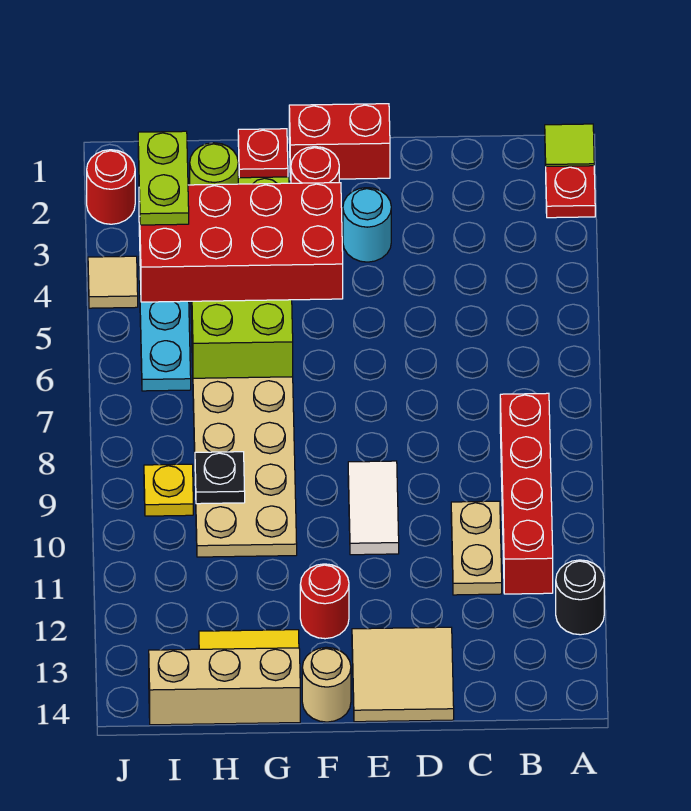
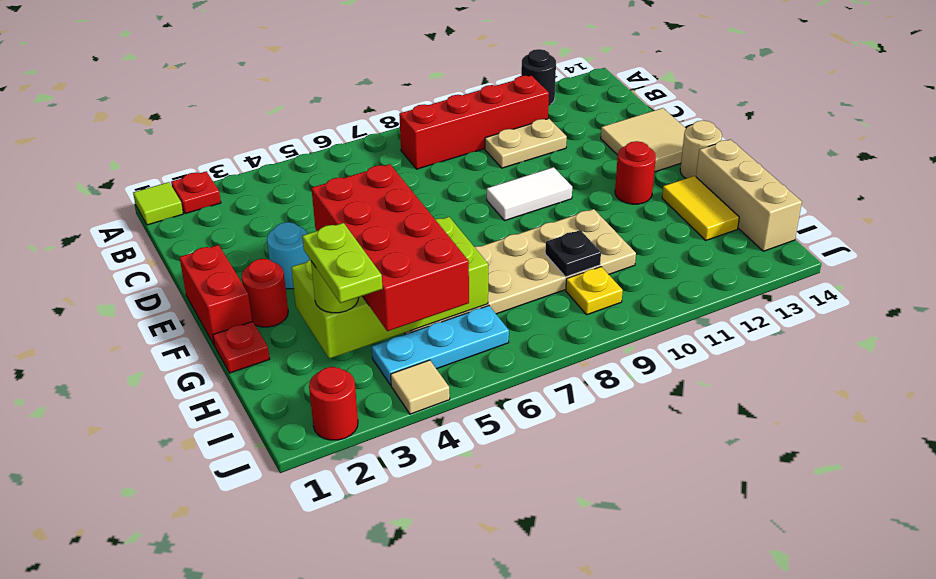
lime plate I3:I4 level 4 -> lime plate H3:I3 level 4

